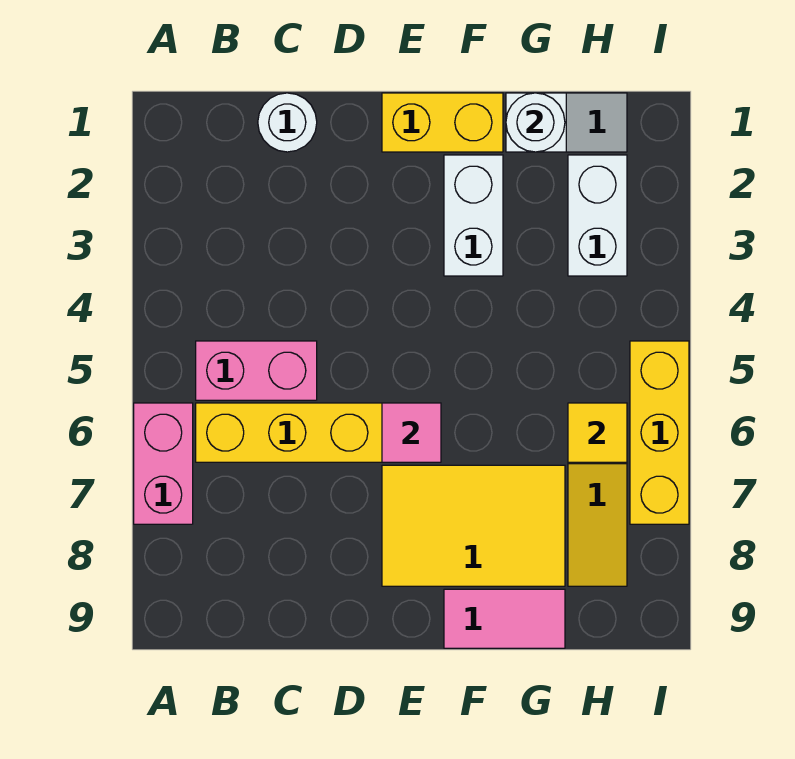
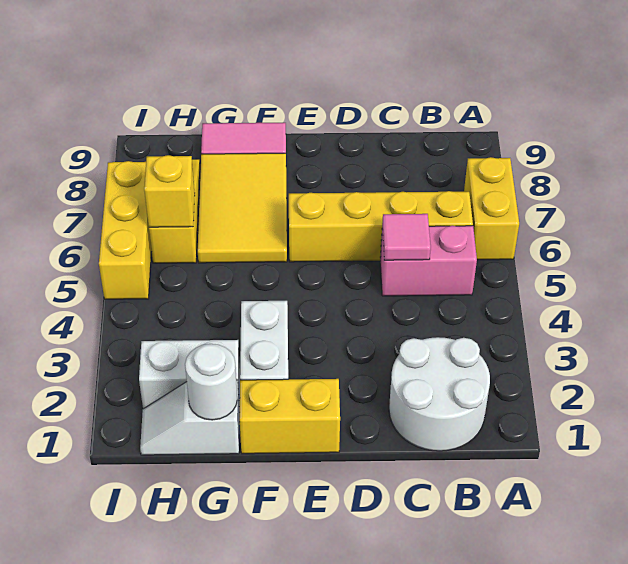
pink brick A6:A7 level 1 -> yellow brick A6:A7 level 1
white round brick C1 level 1 -> white round brick B1:C2 level 1
pink tile E6 level 2 -> pink tile C5 level 2
yellow tile E7:G8 level 1 -> yellow tile F6:G8 level 1
white brick H2:H3 level 1 -> white brick G2:H2 level 1
yellow tile H6 level 2 -> yellow brick H6 level 2

